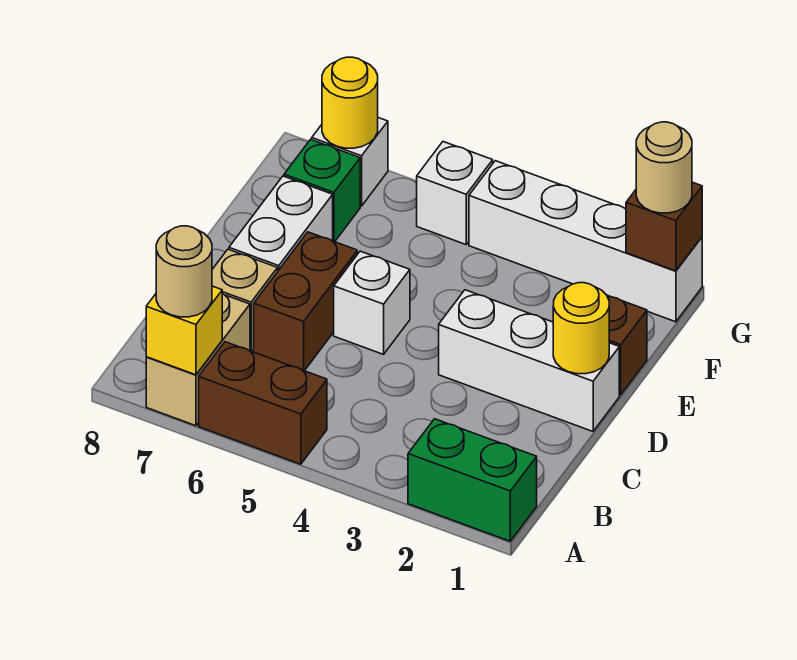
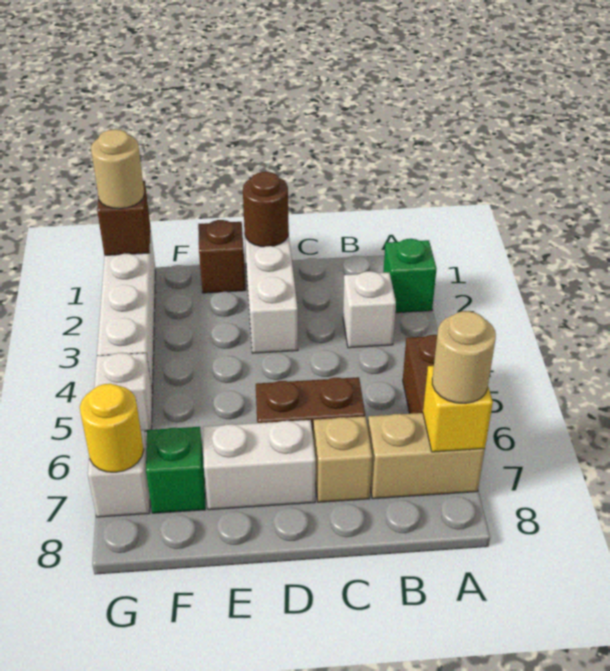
green brick A1:A2 level 1 -> green brick A2 level 1
yellow round brick D1 level 2 -> brown round brick D1 level 2
white brick D5 level 1 -> white brick B3 level 1

